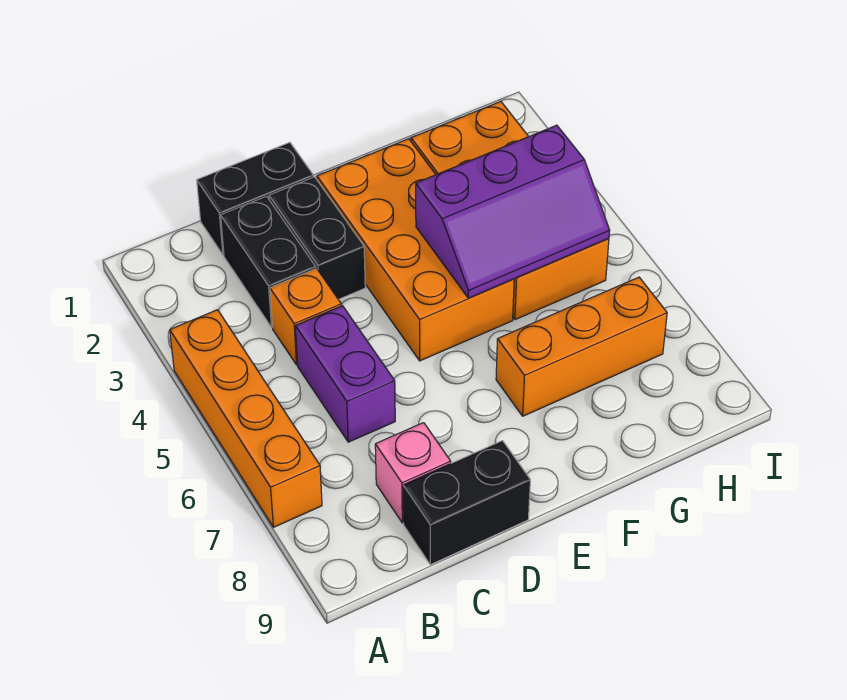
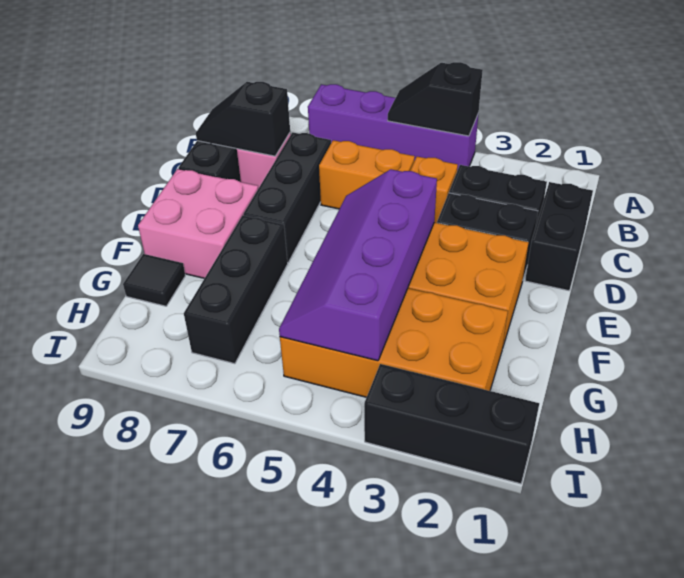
orange brick A4:A7 level 1 -> purple brick A4:A7 level 1
none -> black slope A4:A5 level 2 top 4
purple brick C5:C6 level 1 -> orange brick C5:C6 level 1
none -> black brick C7:E7 level 1
none -> black slope C8:C9 level 2 top 8
none -> pink brick E8:F9 level 1
purple slope F4:H5 level 2 top 4 -> purple slope E4:H5 level 2 top 4
orange brick F7:H7 level 1 -> black brick F7:H7 level 1
none -> black tile G9 level 1
none -> black brick I1:I3 level 1

